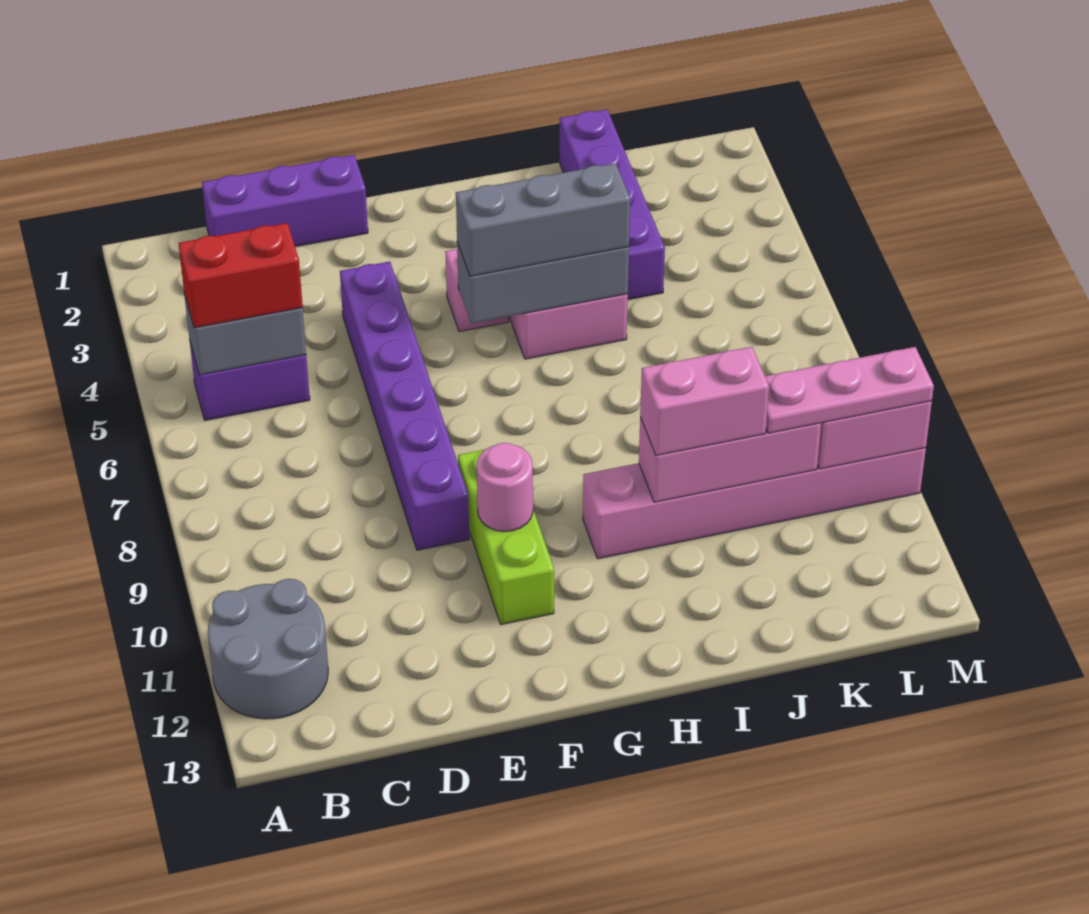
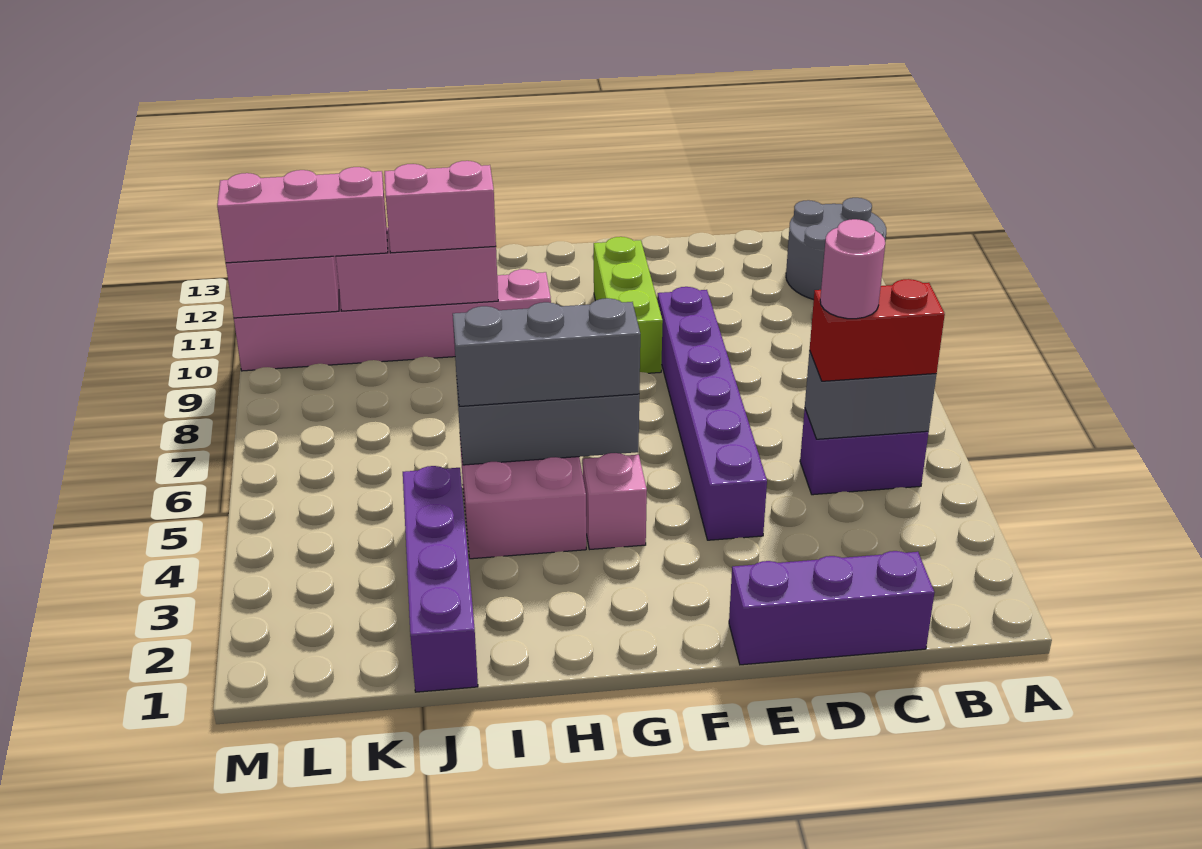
pink round brick F10 level 2 -> pink round brick C5 level 4
pink plate K10:M10 level 3 -> pink brick K10:M10 level 3

